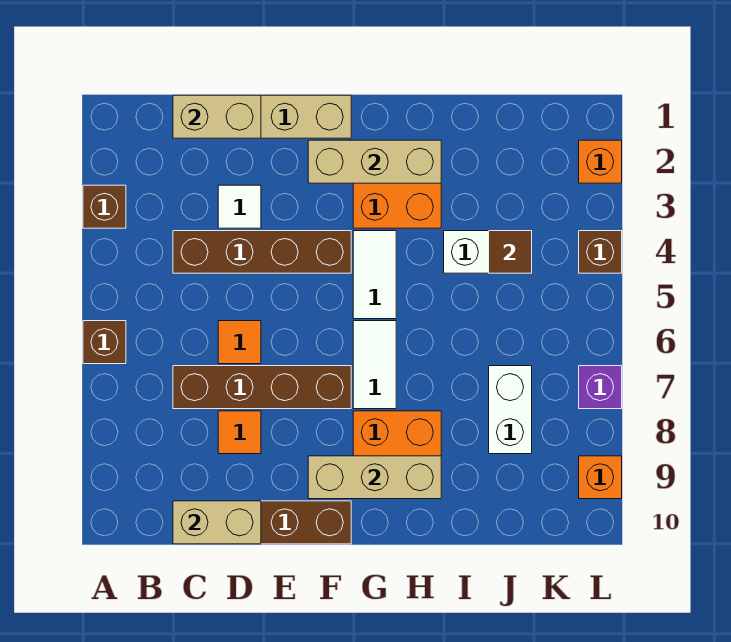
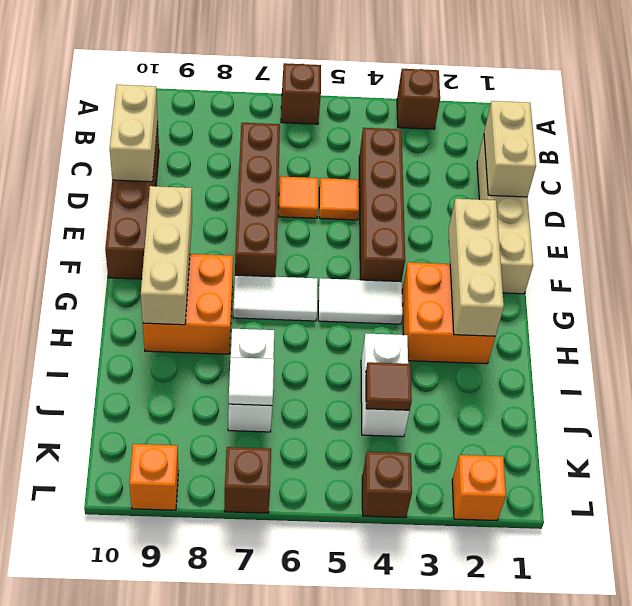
white tile D3 level 1 -> white tile J7 level 2
orange tile D8 level 1 -> orange tile D5 level 1
white brick J7:J8 level 1 -> white brick I7:J7 level 1
purple brick L7 level 1 -> brown brick L7 level 1

